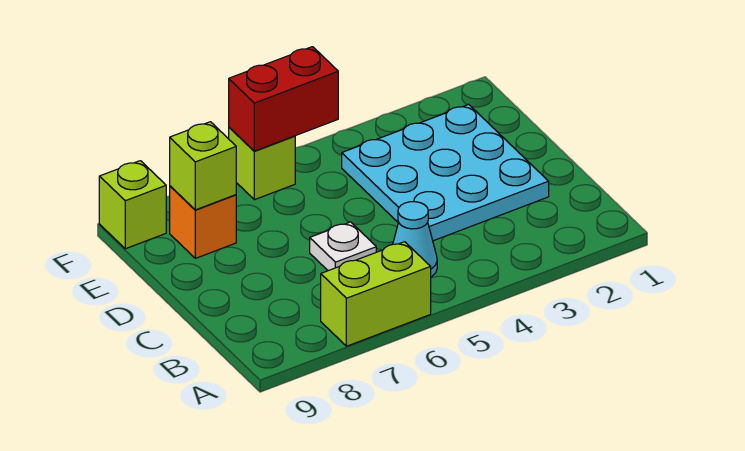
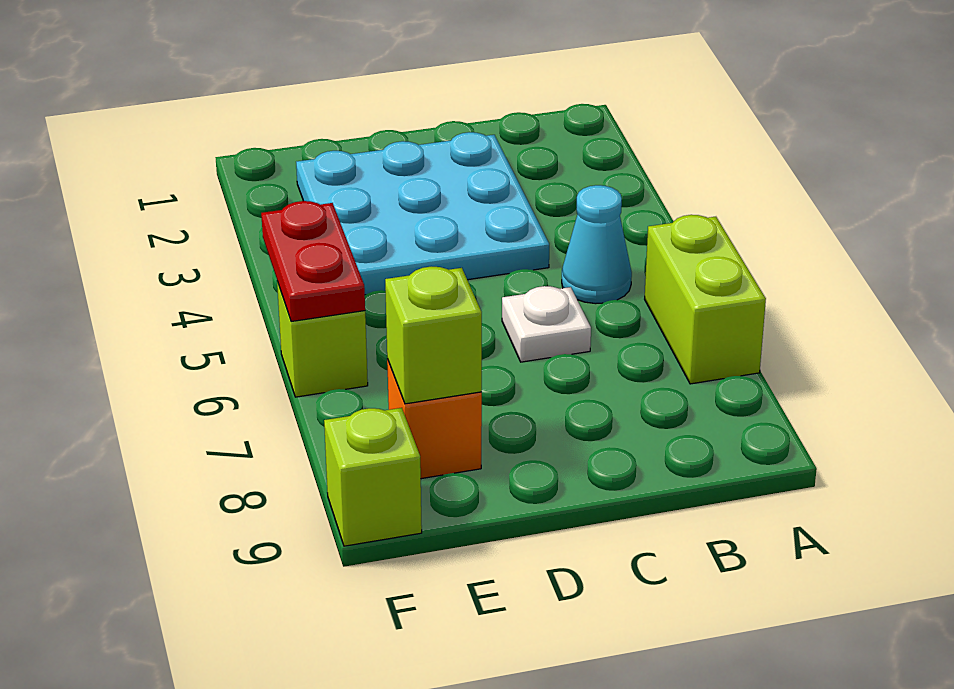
red brick F5:F6 level 2 -> red plate F5:F6 level 2

